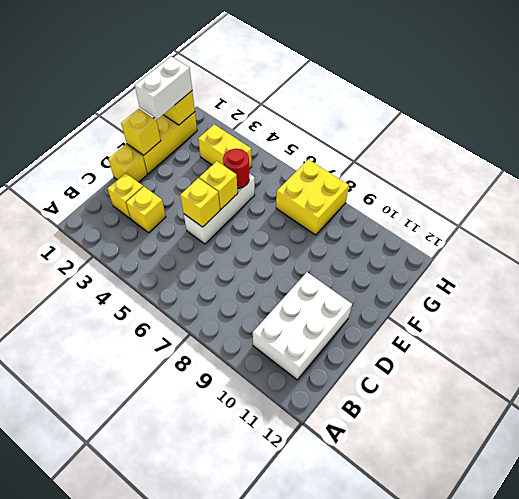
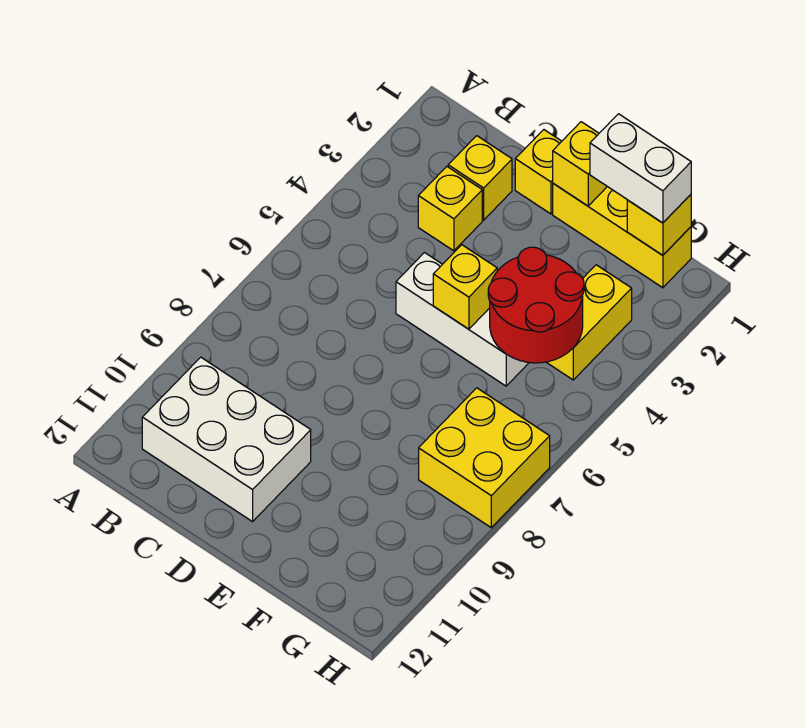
yellow brick D5 level 2 -> none
red round brick F5 level 2 -> red round brick F4:G5 level 2

